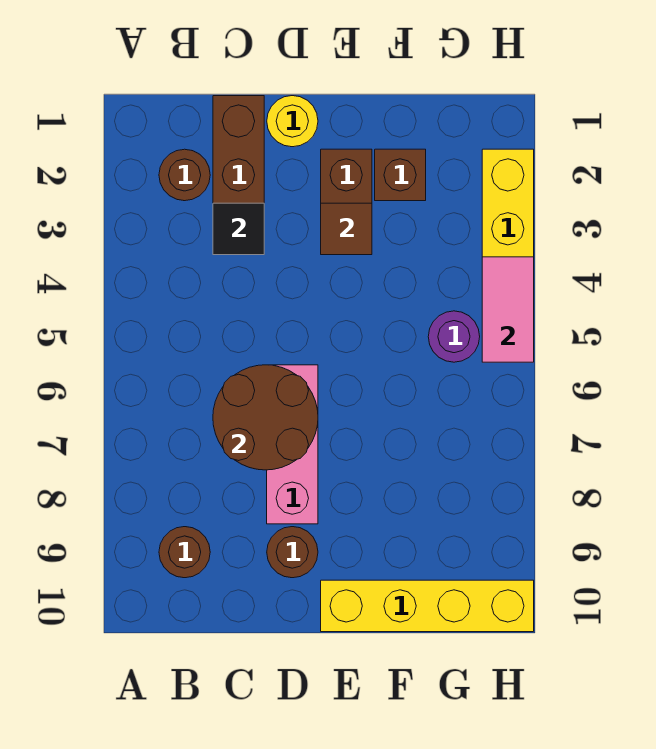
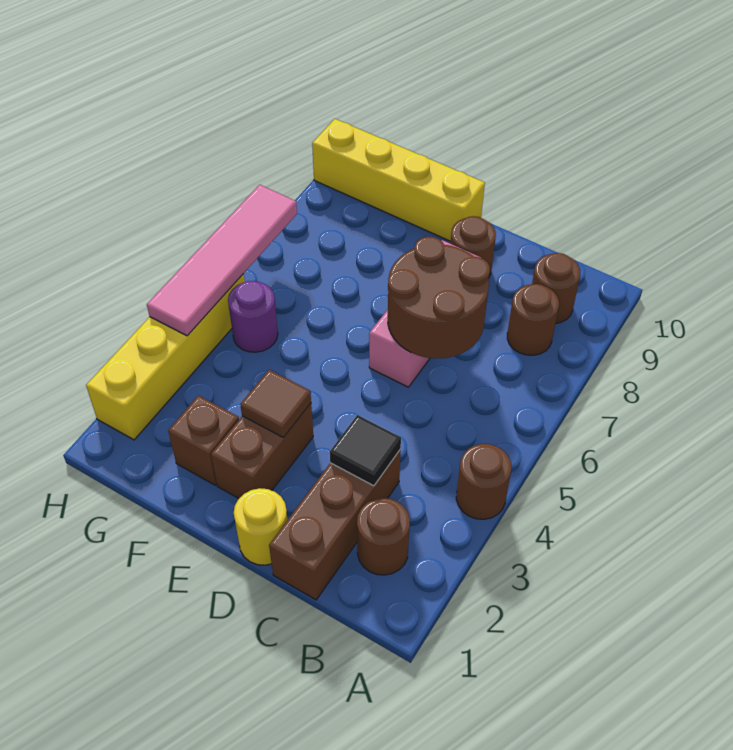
none -> brown round brick A4 level 1
none -> brown round brick B8 level 1
pink tile H4:H5 level 2 -> pink tile H4:H7 level 2

